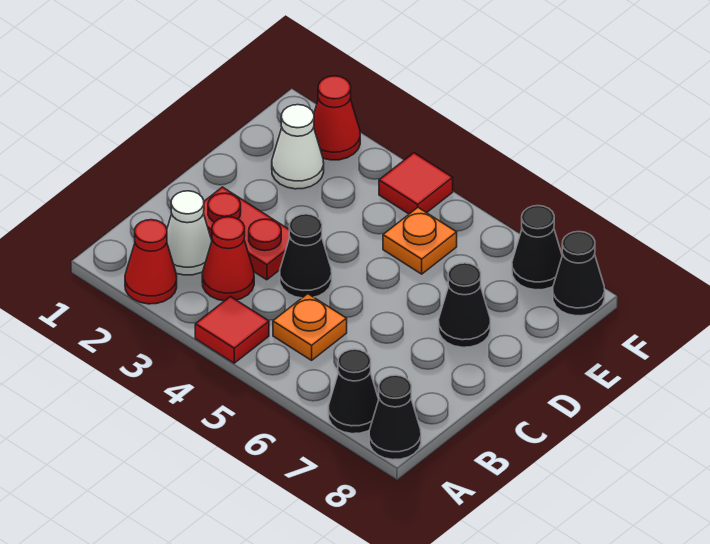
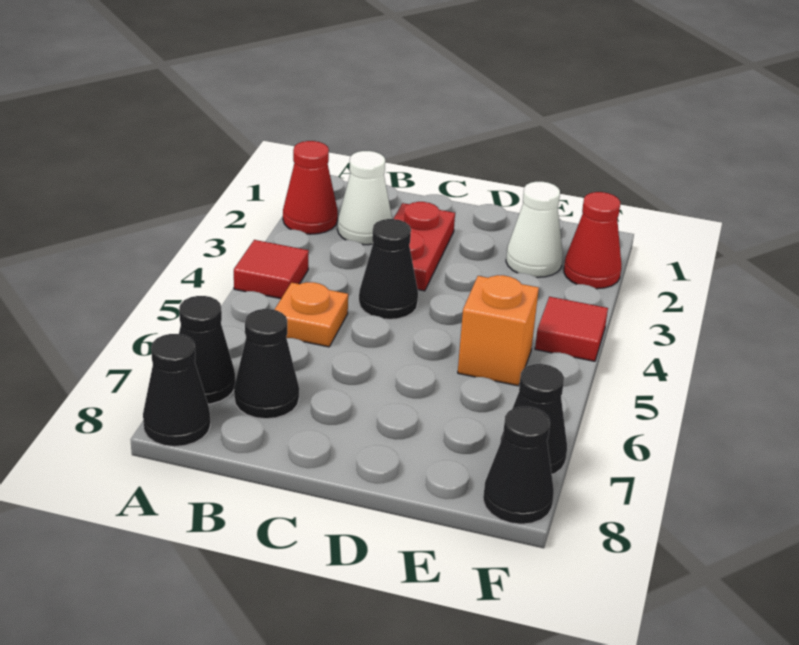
red cone B3 level 1 -> none
black cone D7 level 1 -> black cone B7 level 1
orange plate E5 level 1 -> orange brick E5 level 1

